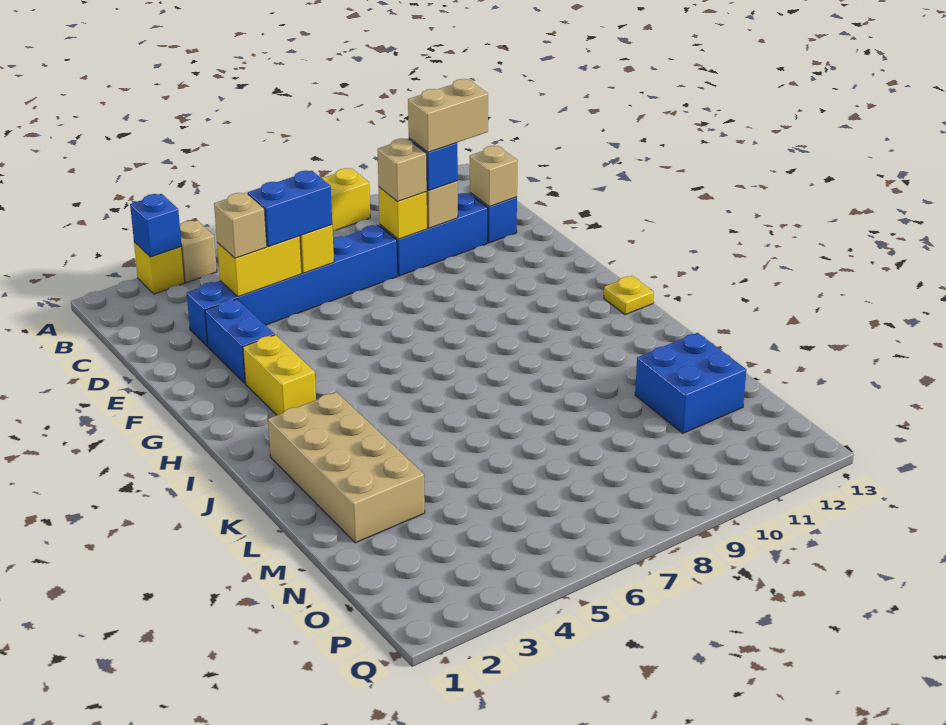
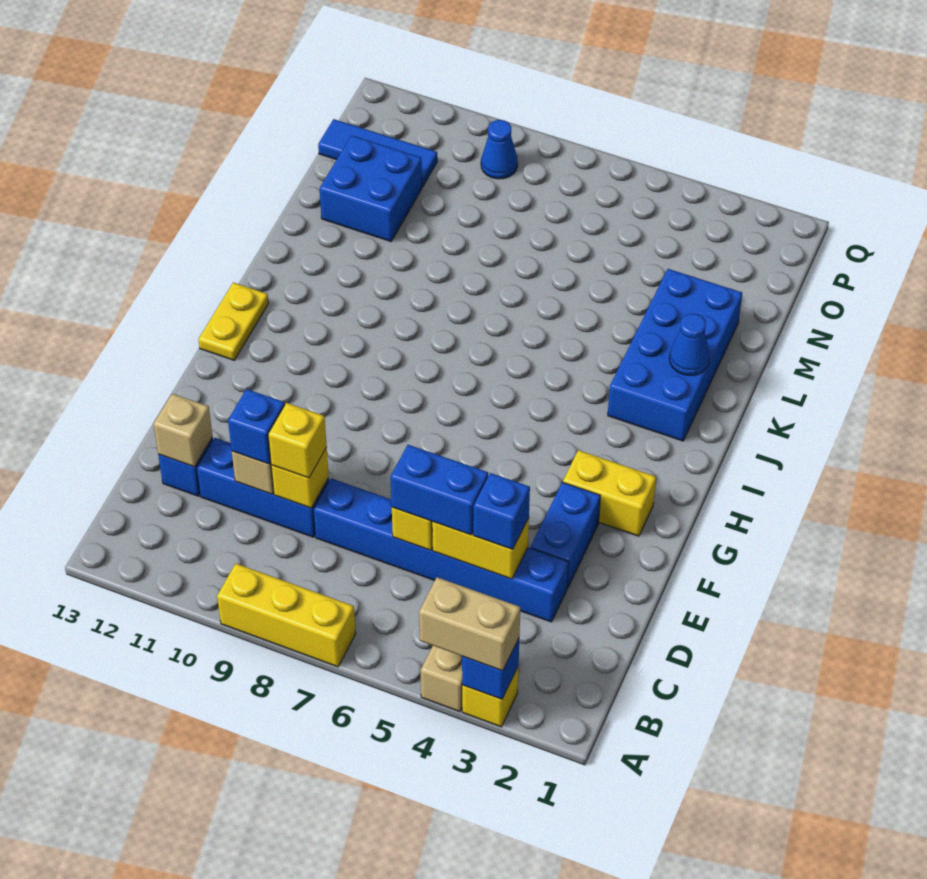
tan brick D4 level 3 -> blue brick D4 level 3
tan brick D9 level 3 -> yellow brick D9 level 3
tan brick D10:D11 level 4 -> tan brick A3:A4 level 3
yellow brick G3:H3 level 1 -> yellow brick G2:G3 level 1
yellow plate I13 level 1 -> yellow plate H13:I13 level 1
tan brick J2:M3 level 1 -> blue brick J2:M3 level 1
none -> blue cone K2 level 2
none -> blue tile O11:O13 level 1
none -> blue cone P9 level 1

